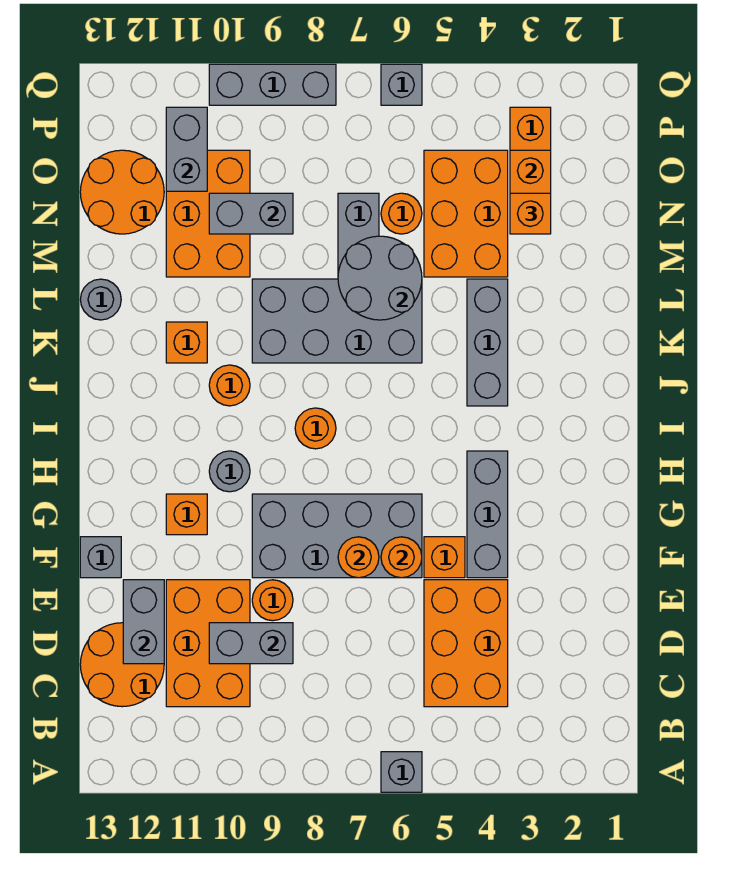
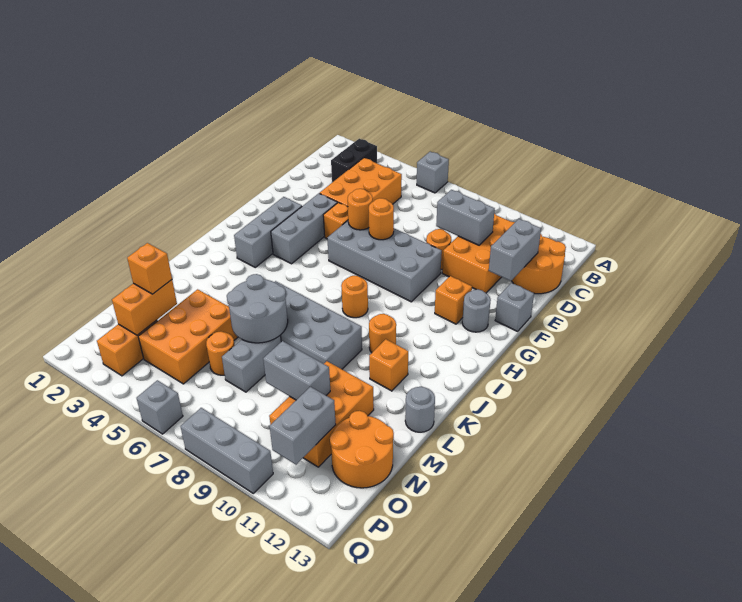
none -> black brick B3:C3 level 1
grey round brick H10 level 1 -> grey round brick G12 level 1
grey brick J4:L4 level 1 -> grey brick G3:I3 level 1

